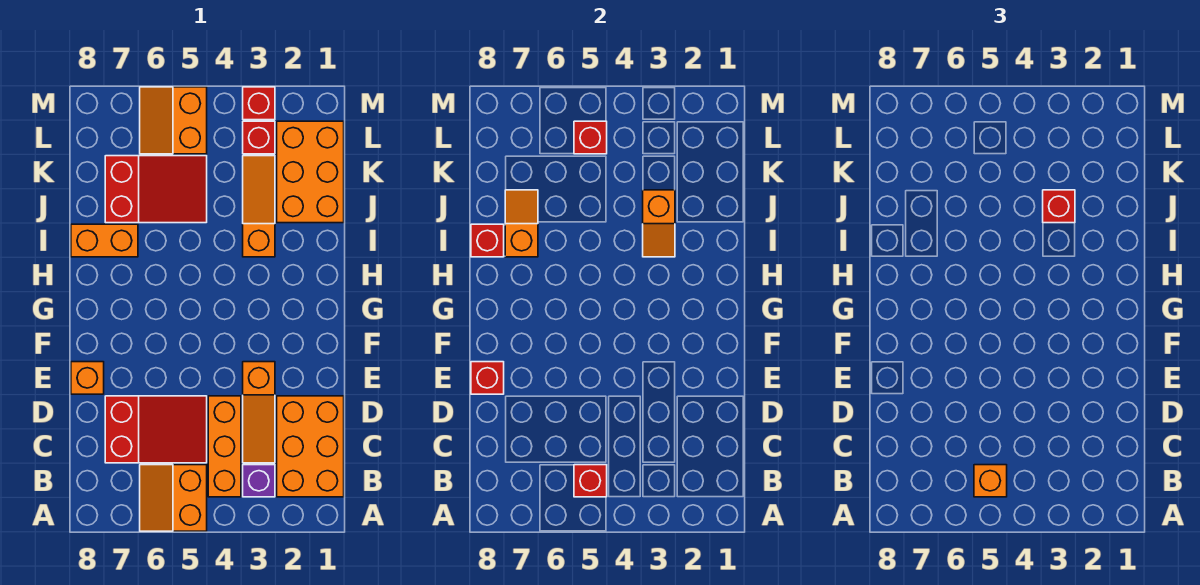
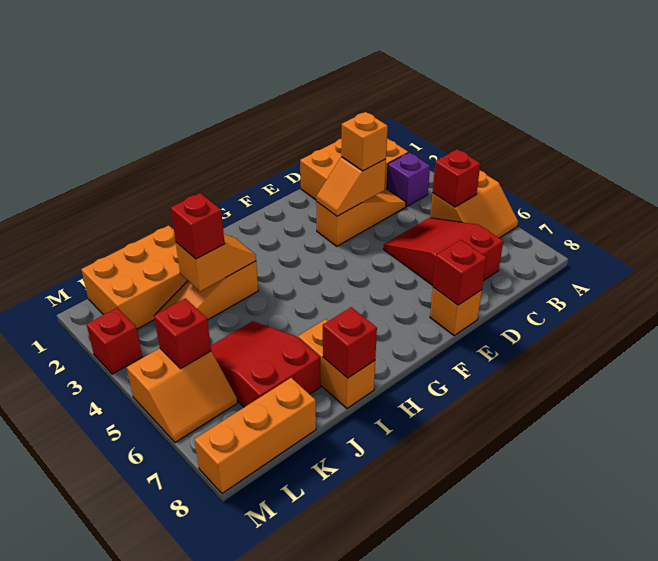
orange brick B4:D4 level 1 -> orange brick K8:M8 level 1
orange brick B5 level 3 -> orange brick D3 level 3
orange slope I7:J7 level 2 top I -> orange slope D3:E3 level 2 top D
red brick L3 level 1 -> none

